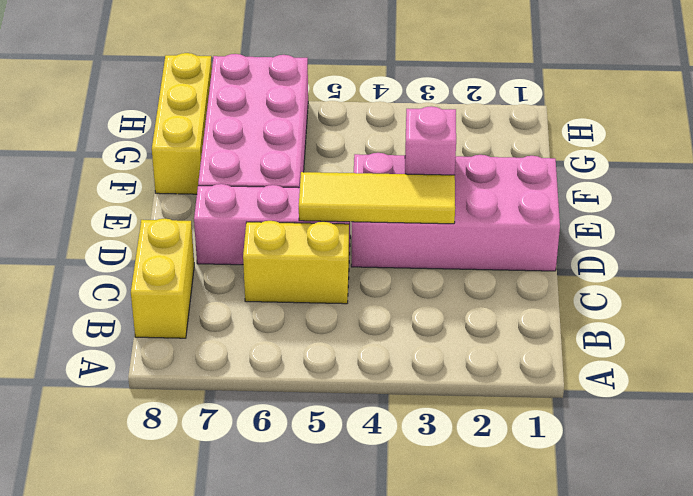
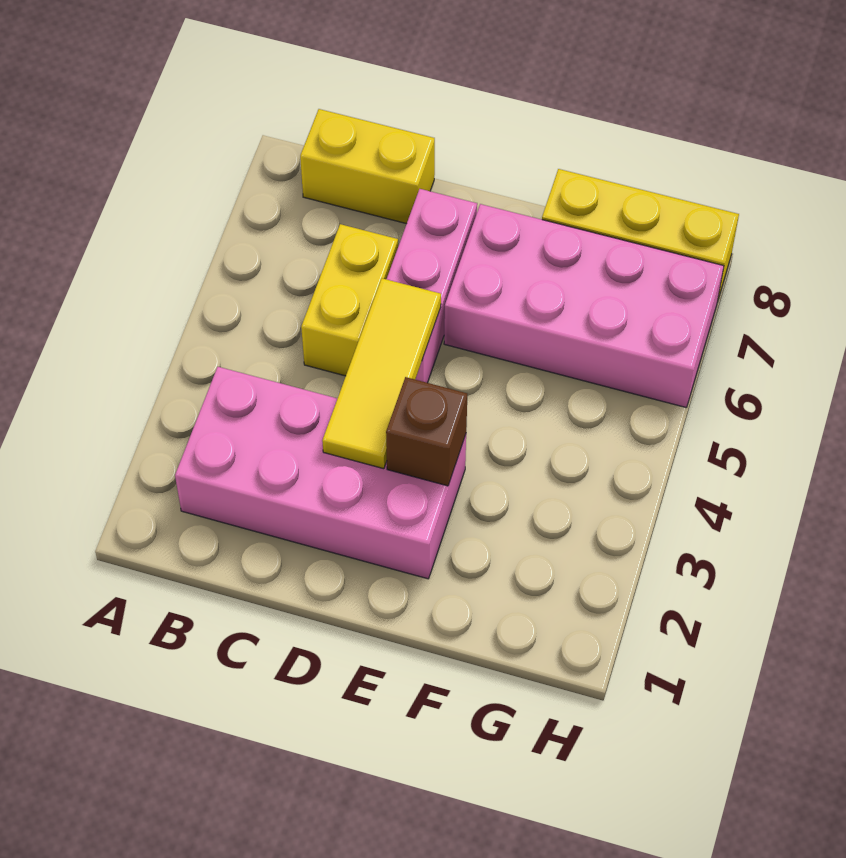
pink brick D1:E4 level 1 -> pink brick B2:E3 level 1
pink brick E3 level 2 -> brown brick E3 level 2

